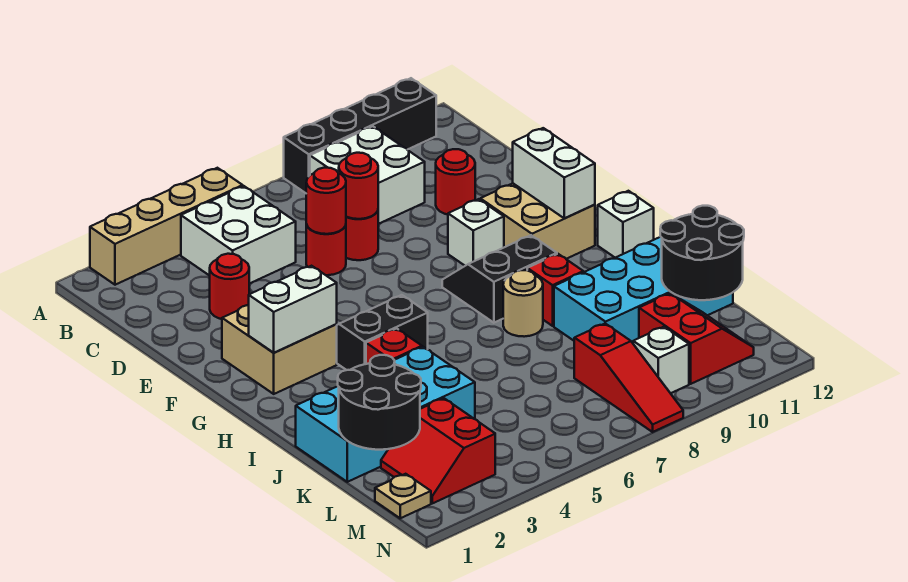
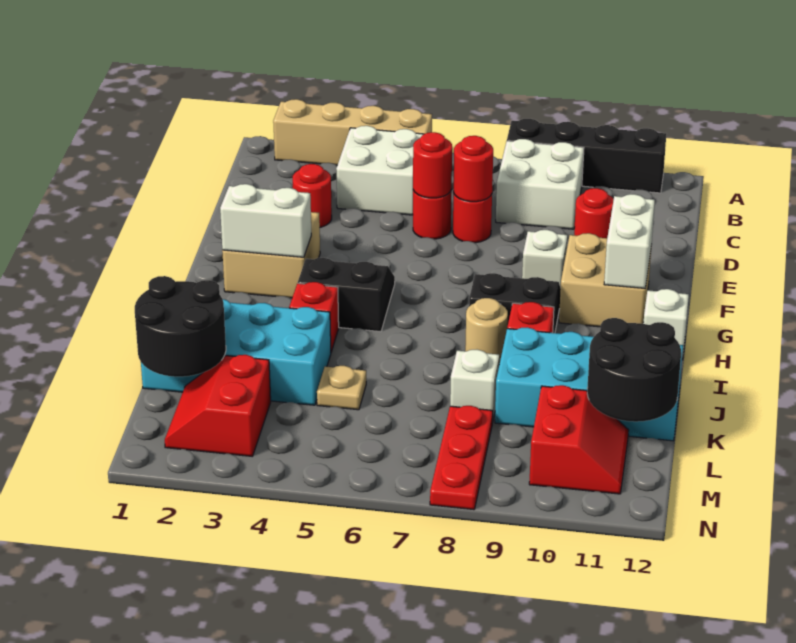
red slope L8:N8 level 1 top L -> red plate L8:N8 level 1
tan plate M1 level 1 -> tan plate K5 level 1
white brick M9 level 1 -> white brick K8 level 1

